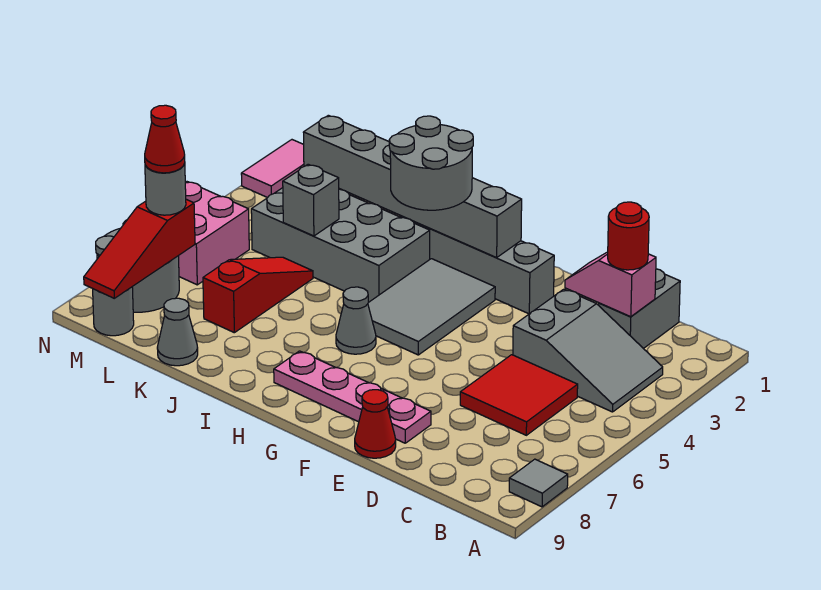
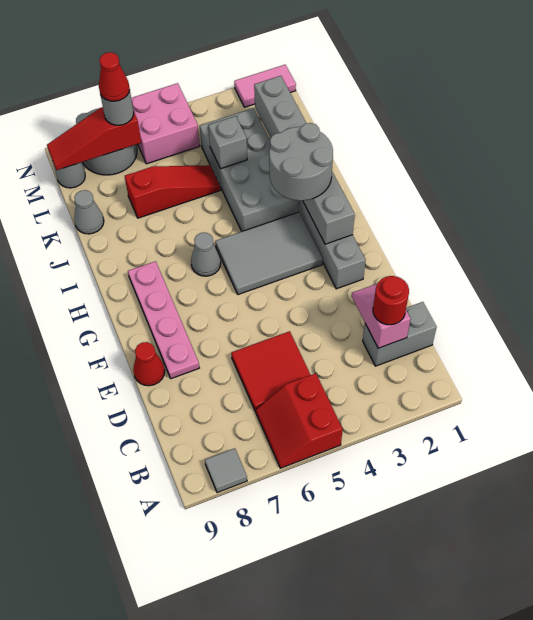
none -> red slope A5:B6 level 1 top 5
grey slope B3:D4 level 1 top D -> none

